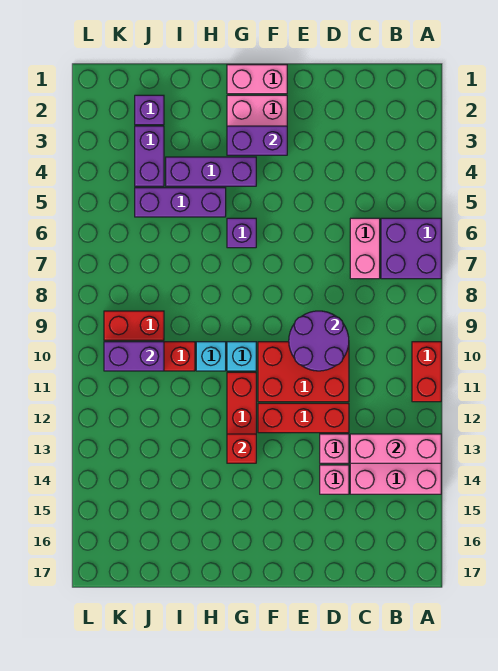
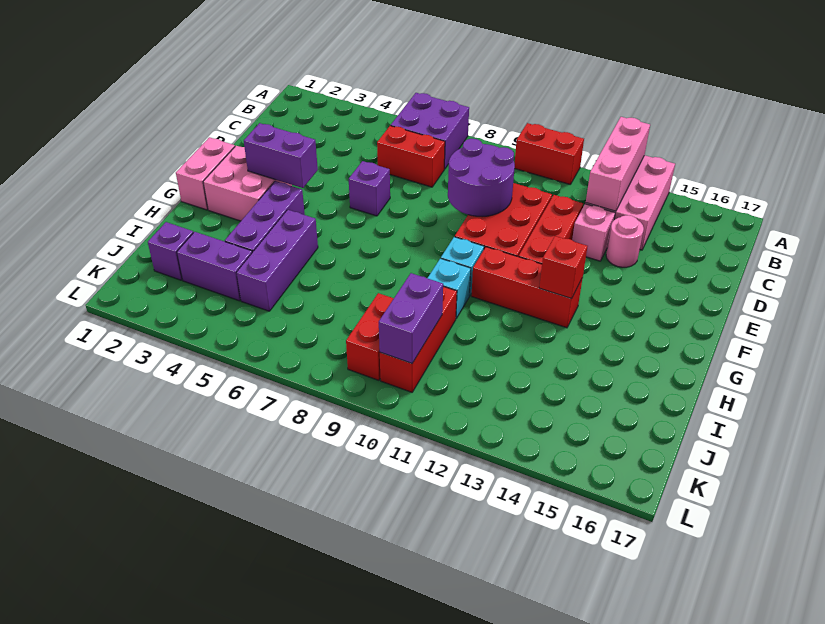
pink brick C6:C7 level 1 -> red brick C6:C7 level 1
pink brick D14 level 1 -> pink round brick D14 level 1
purple brick F3:G3 level 2 -> purple brick F3:F4 level 2
purple brick G6 level 1 -> purple brick E6 level 1

